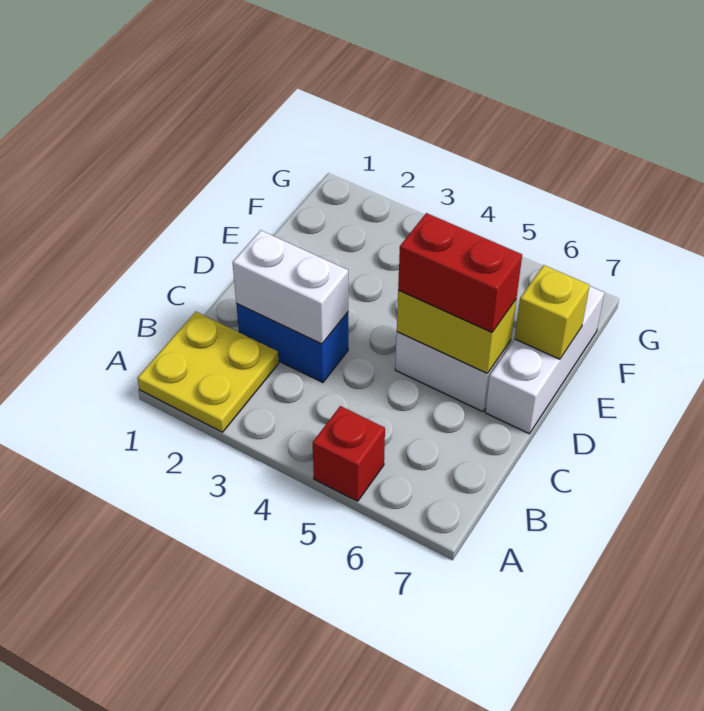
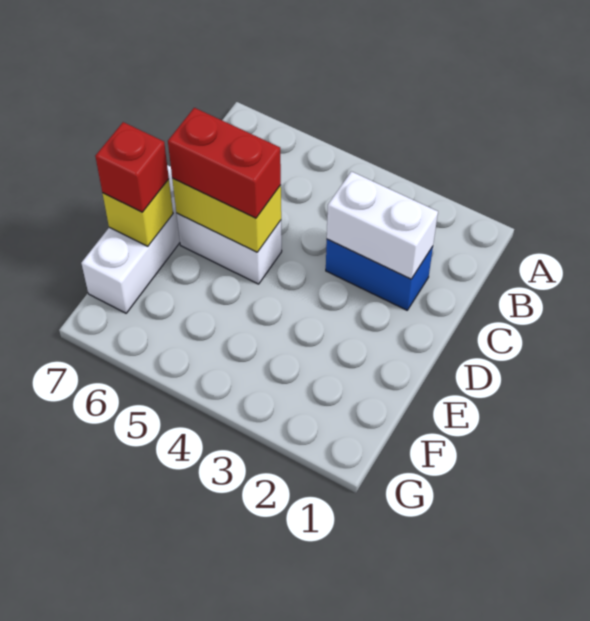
yellow plate A1:B2 level 1 -> none
red brick A5 level 1 -> red brick E7 level 3

